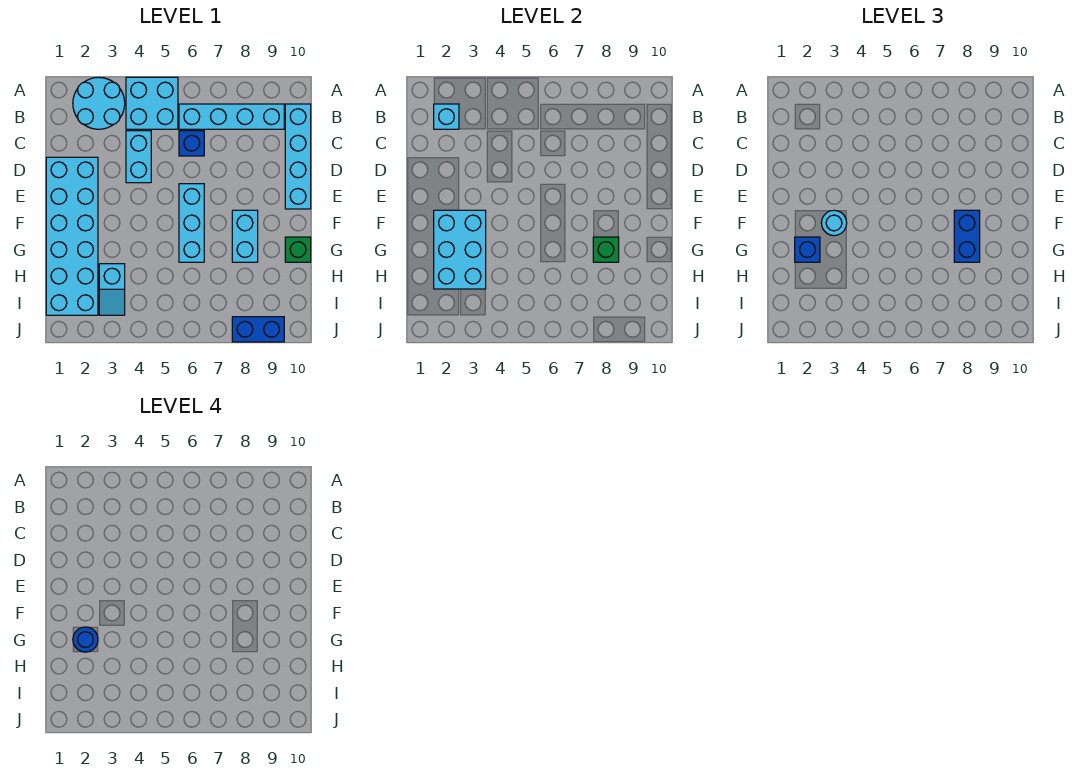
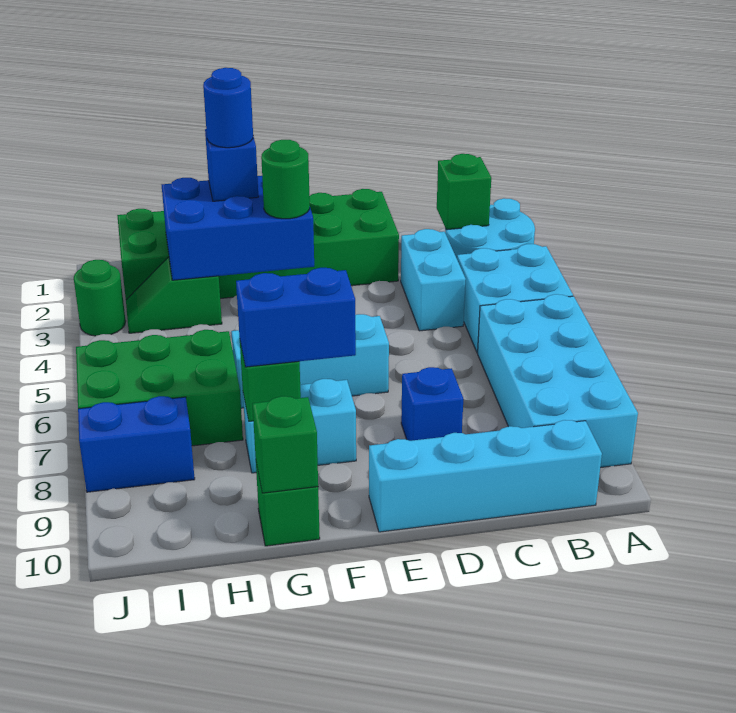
cyan brick B2 level 2 -> green brick B2 level 2
cyan brick B6:B9 level 1 -> cyan brick A6:B9 level 1
cyan brick C4:D4 level 1 -> cyan brick C3:C4 level 1
blue brick C6 level 1 -> blue brick D8 level 1
cyan brick D1:I2 level 1 -> green brick D1:I2 level 1
cyan brick F2:H3 level 2 -> blue brick F2:H3 level 2
cyan round brick F3 level 3 -> green round brick F3 level 3
none -> green brick G10 level 2
cyan slope H3:I3 level 1 top H -> green slope H3:I3 level 1 top H
none -> green brick H6:J7 level 1
none -> green round brick J3 level 1
blue brick J8:J9 level 1 -> blue brick I8:J8 level 1

